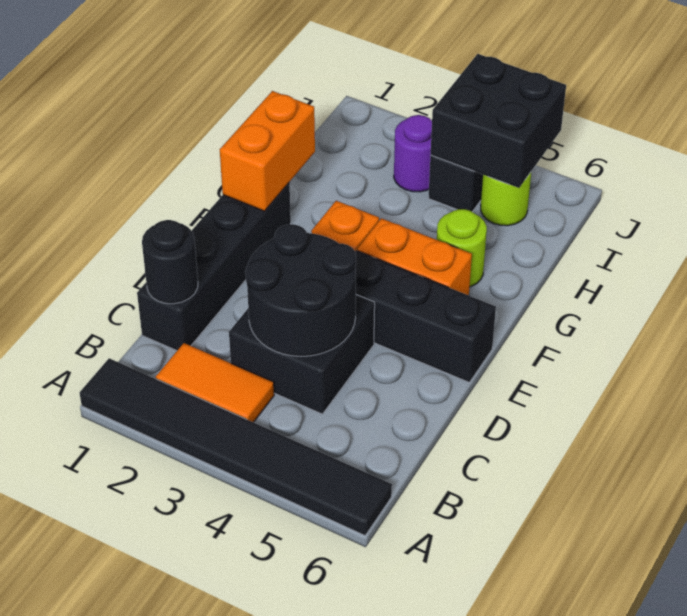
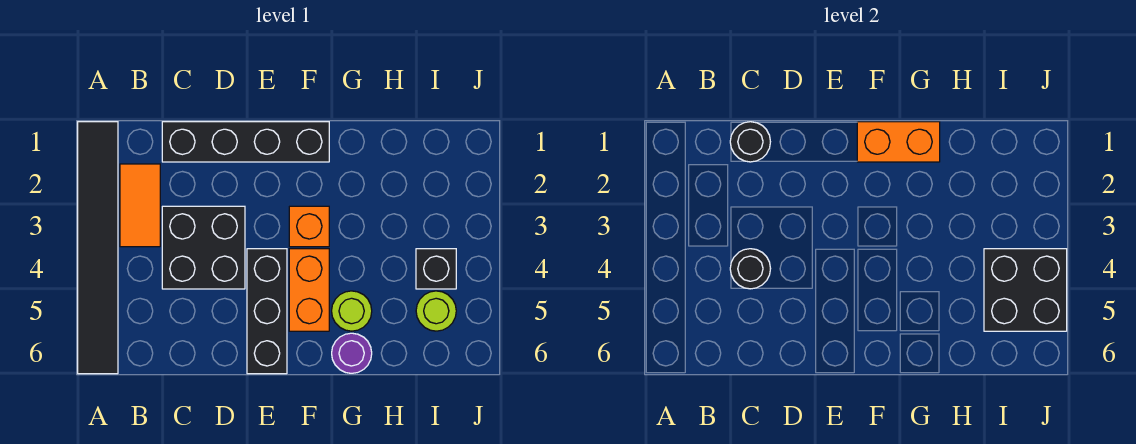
black round brick C3:D4 level 2 -> black round brick C4 level 2
purple round brick I3 level 1 -> purple round brick G6 level 1

